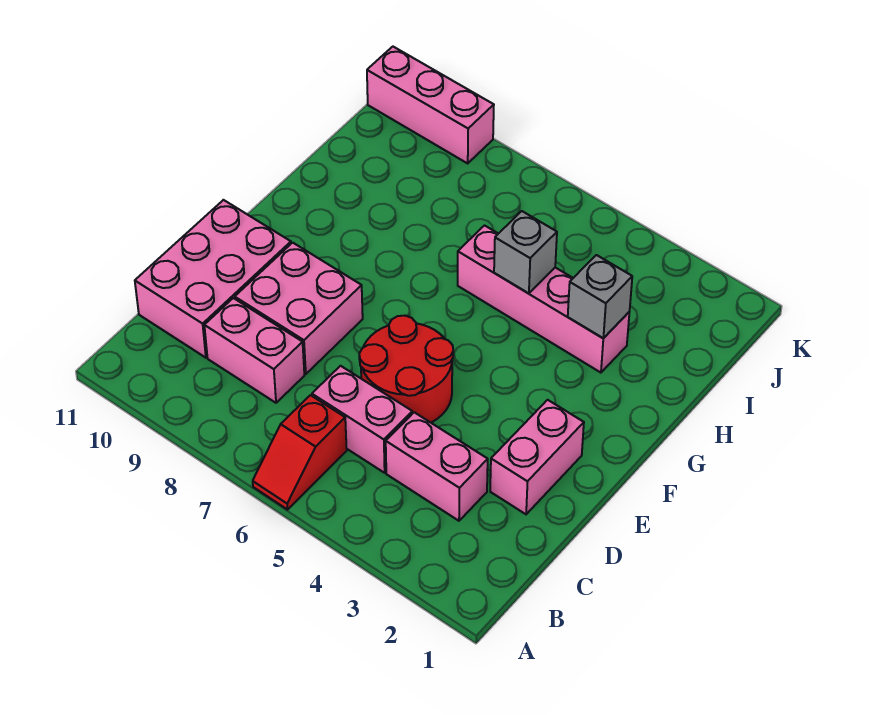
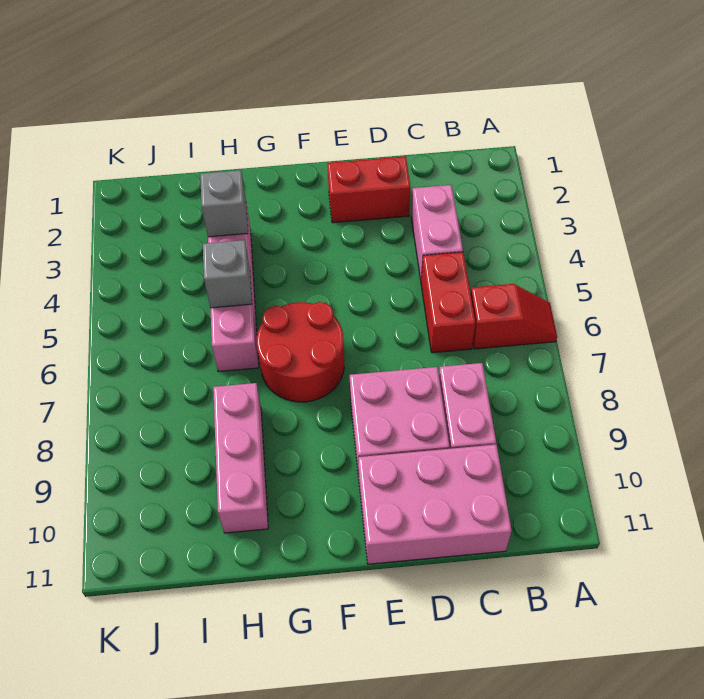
pink brick C5:C6 level 1 -> red brick C5:C6 level 1
pink brick D2:E2 level 1 -> red brick D2:E2 level 1
red round brick D5:E6 level 1 -> red round brick F6:G7 level 1
pink brick K9:K11 level 1 -> pink brick H8:H10 level 1

